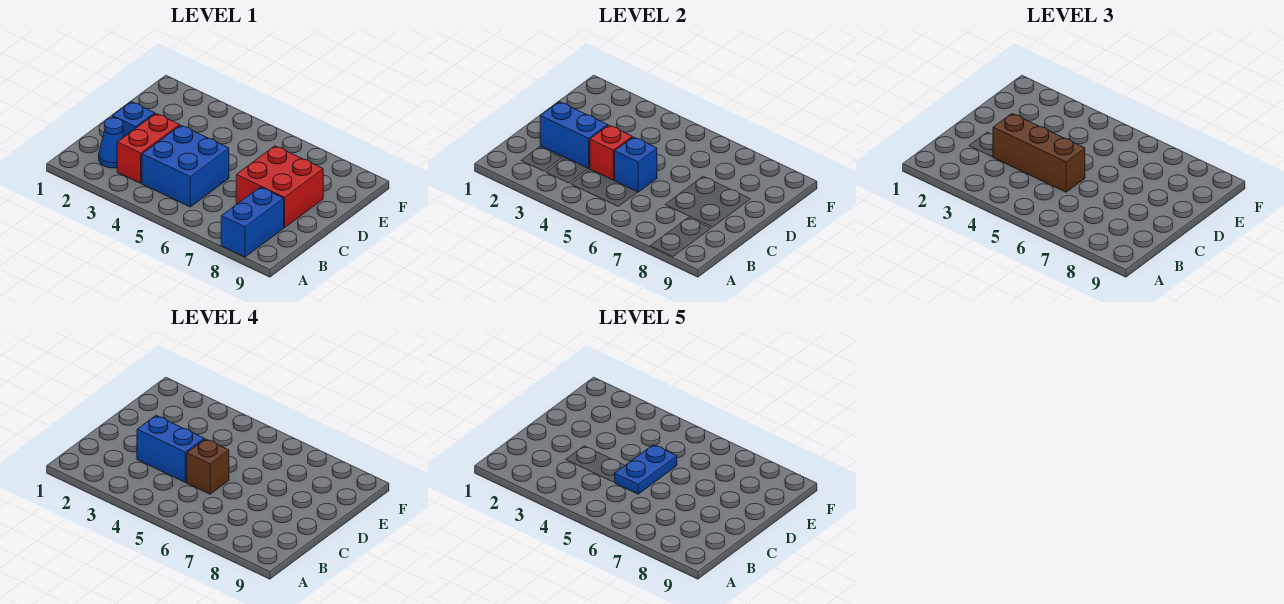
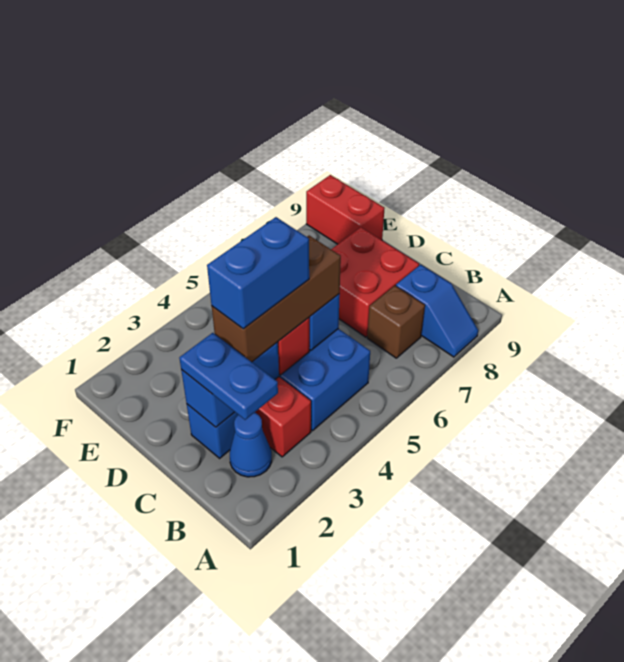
blue brick A8:B8 level 1 -> blue slope A8:B8 level 1 top B
brown brick C5 level 4 -> brown brick B7 level 1
blue plate C5:D5 level 5 -> blue plate B2:C2 level 3
none -> red brick E9:F9 level 1

